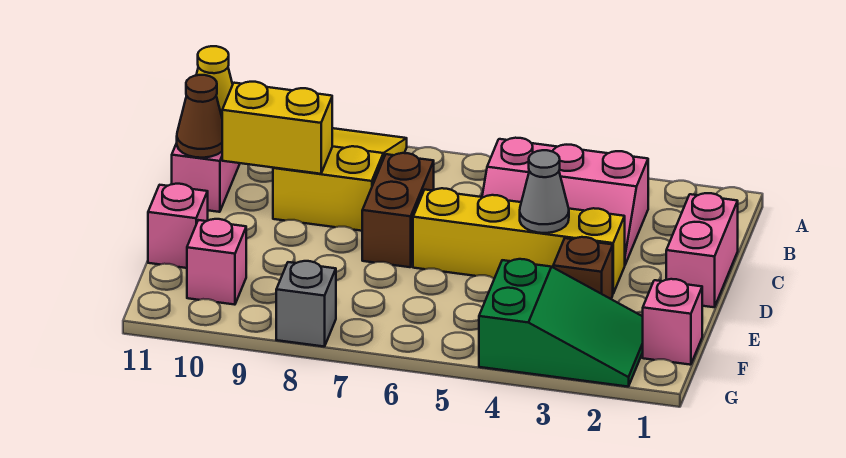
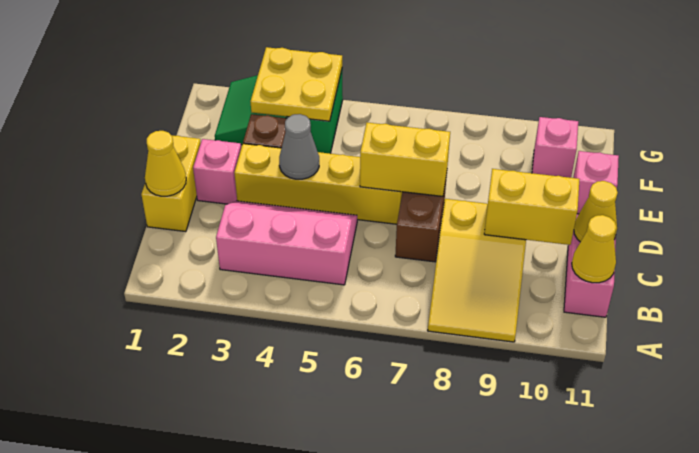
pink brick C1:D1 level 1 -> yellow brick C1:D1 level 1
none -> yellow cone C1 level 2
brown cone C11 level 2 -> yellow cone C11 level 2
none -> yellow brick D6:D7 level 2
pink brick F1 level 1 -> pink brick D2 level 1
none -> yellow plate F3:G4 level 2
grey brick G8 level 1 -> none

